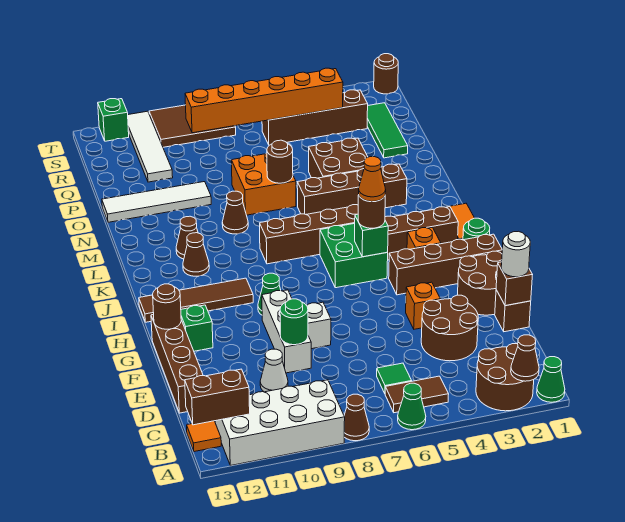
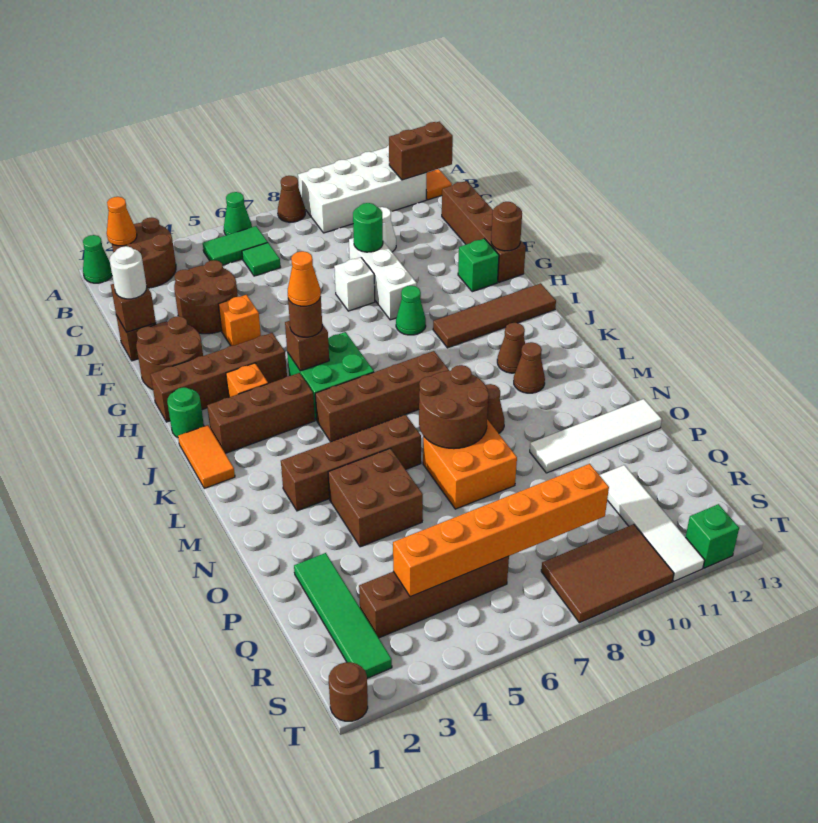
brown cone A2 level 2 -> orange cone A2 level 2
brown tile B5:B6 level 1 -> green tile B5:B6 level 1
green brick I5 level 2 -> brown brick I5 level 2
brown round brick N7 level 2 -> brown round brick M7:N8 level 2
green tile P2:R2 level 1 -> green tile P2:S2 level 1

